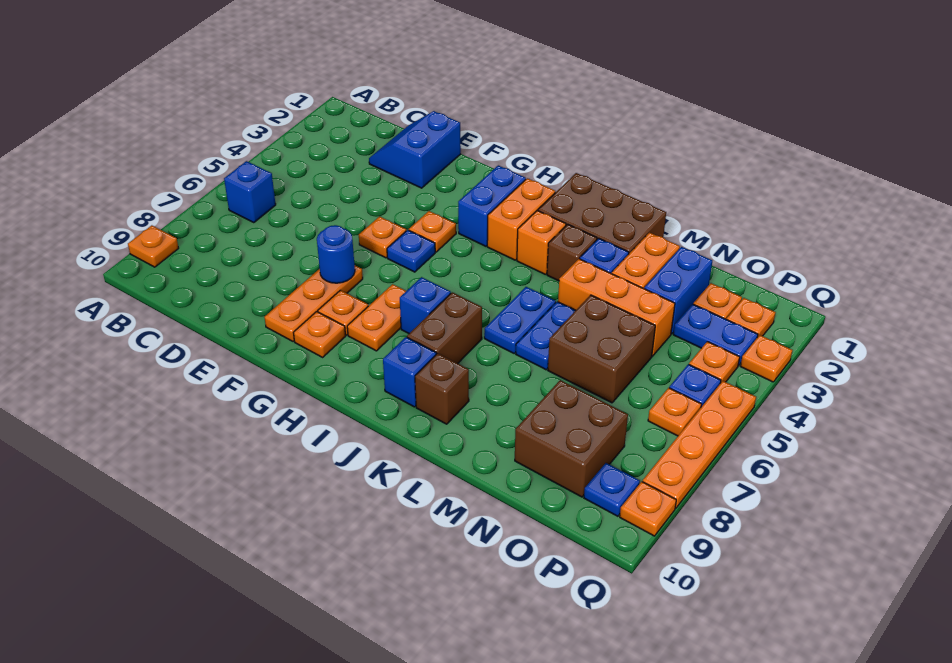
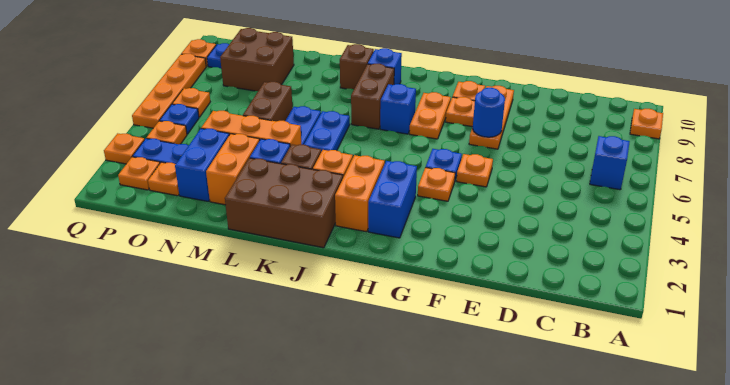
blue slope D1:E2 level 1 top E -> none
brown brick M5:N6 level 1 -> brown brick M5:M6 level 1

